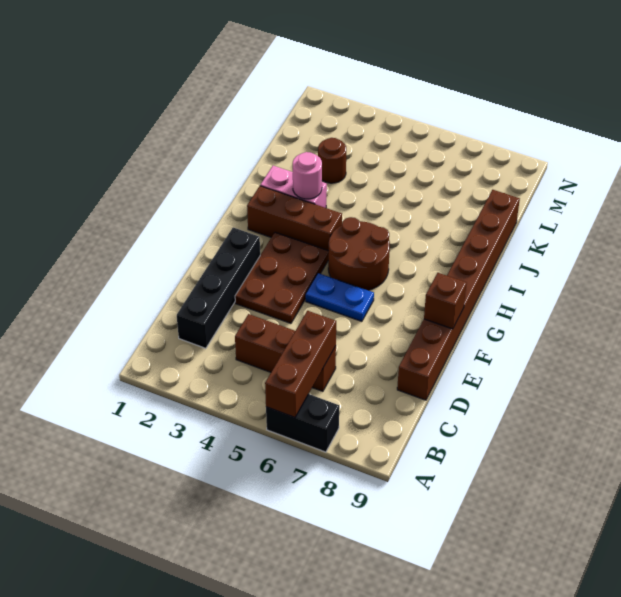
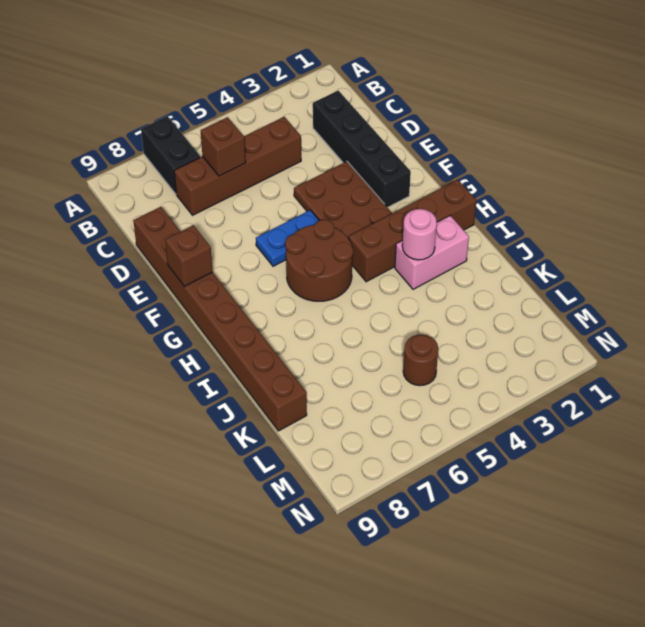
black brick A6:A7 level 1 -> black brick A7:B7 level 1
brown brick A6:C6 level 2 -> brown brick C6 level 2
brown brick C4:C6 level 1 -> brown brick C4:C7 level 1
brown brick H2:H4 level 1 -> brown brick H1:H4 level 1
brown round brick K3 level 1 -> brown round brick L5 level 1

